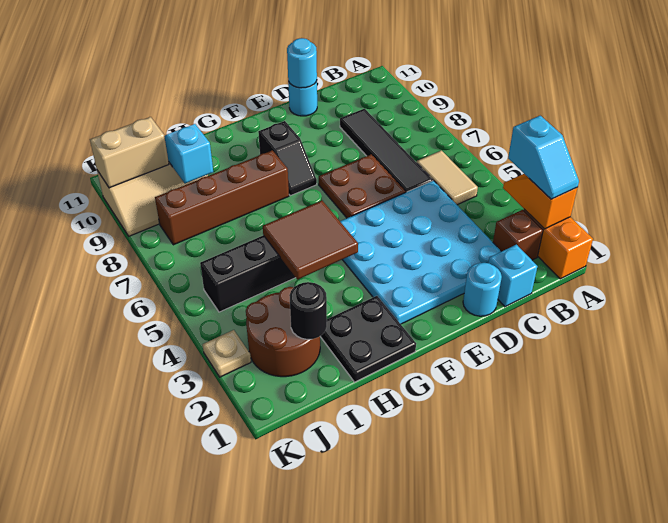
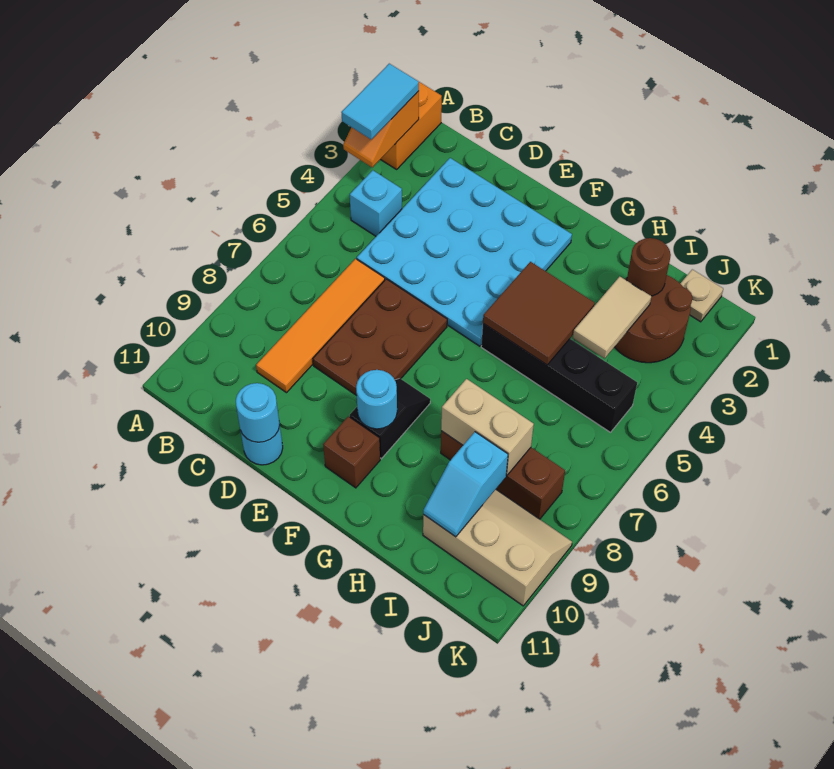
cyan slope A2:A3 level 3 top 3 -> cyan tile A2:A3 level 3
brown brick B2 level 1 -> brown brick F10 level 1
tan tile B5:B6 level 1 -> tan tile I3:I4 level 2
cyan brick C1 level 1 -> cyan brick B4 level 1
black tile C6:C9 level 1 -> orange tile C6:C9 level 1
cyan round brick D1 level 1 -> cyan round brick F9 level 2
brown plate D6:E7 level 1 -> brown plate D6:E8 level 1
black plate G1:H2 level 1 -> none
brown brick G8:J8 level 1 -> brown brick H8:J8 level 1
black round brick I2 level 2 -> brown round brick I2 level 2
tan brick J10:K10 level 2 -> tan brick H8:I8 level 2
tan plate K3 level 1 -> tan plate J1 level 1

